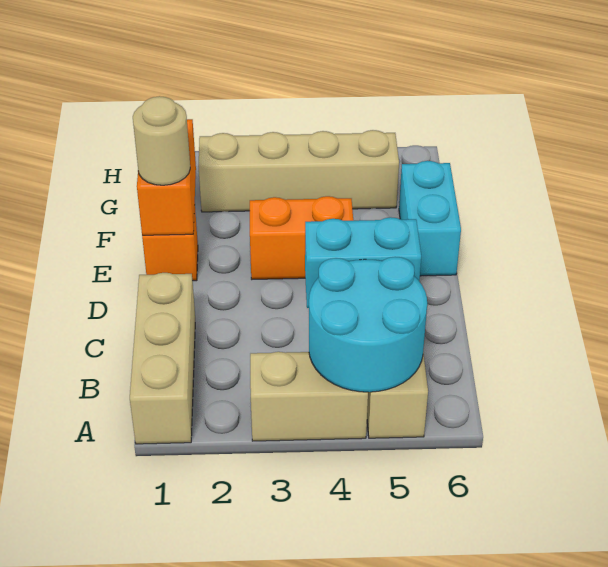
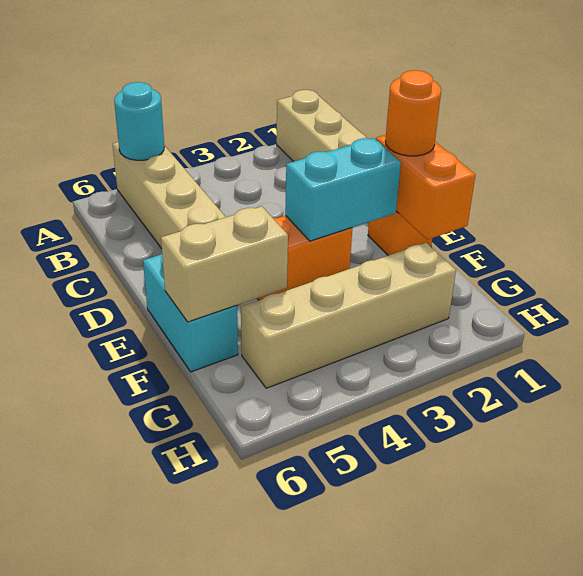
tan brick A3:A4 level 1 -> tan brick F5:F6 level 2
cyan round brick A4:B5 level 2 -> cyan round brick A5 level 2
cyan brick C4:C5 level 2 -> cyan brick E2:E3 level 2
tan round brick E1 level 3 -> orange round brick E1 level 3

